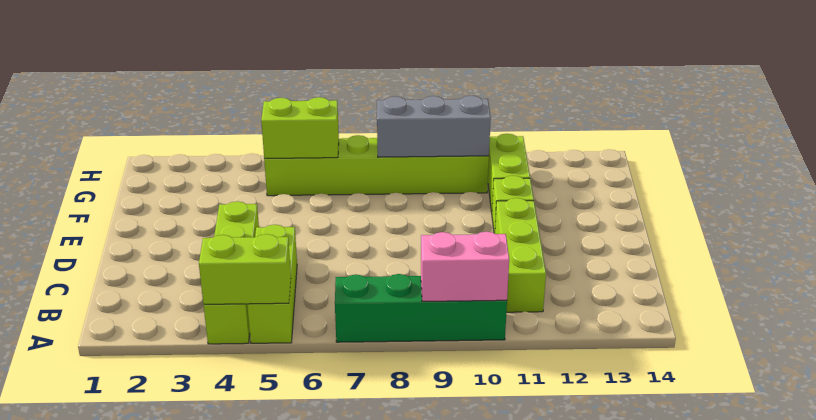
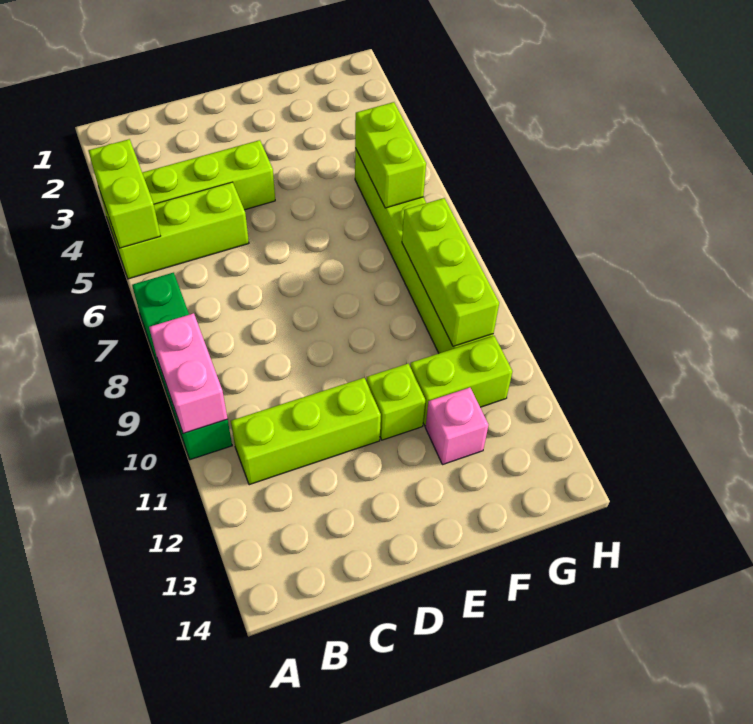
none -> pink brick F12 level 1
grey brick G8:G10 level 2 -> lime brick G8:G10 level 2

